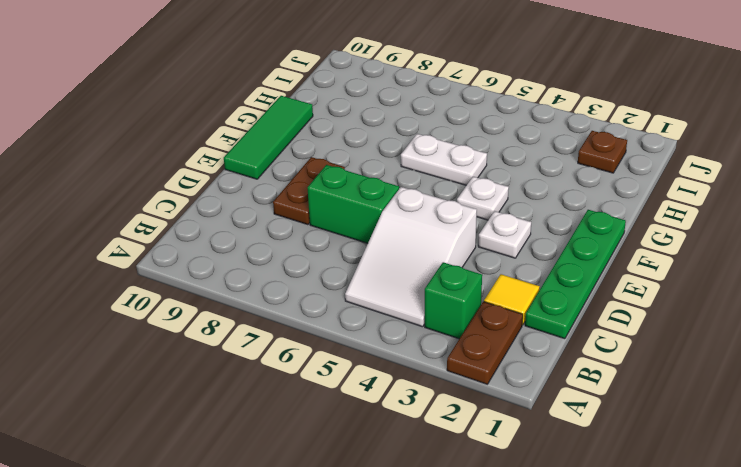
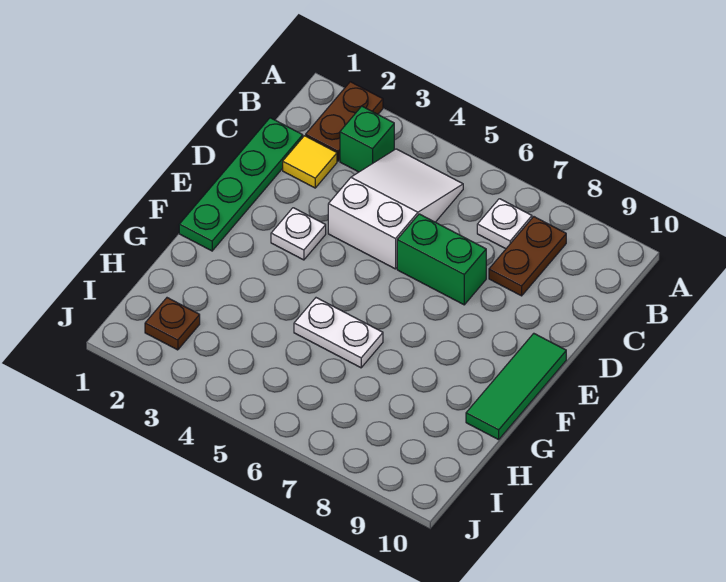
brown plate D8:E8 level 1 -> brown plate B8:C8 level 1
white plate F4 level 1 -> white plate B7 level 1

